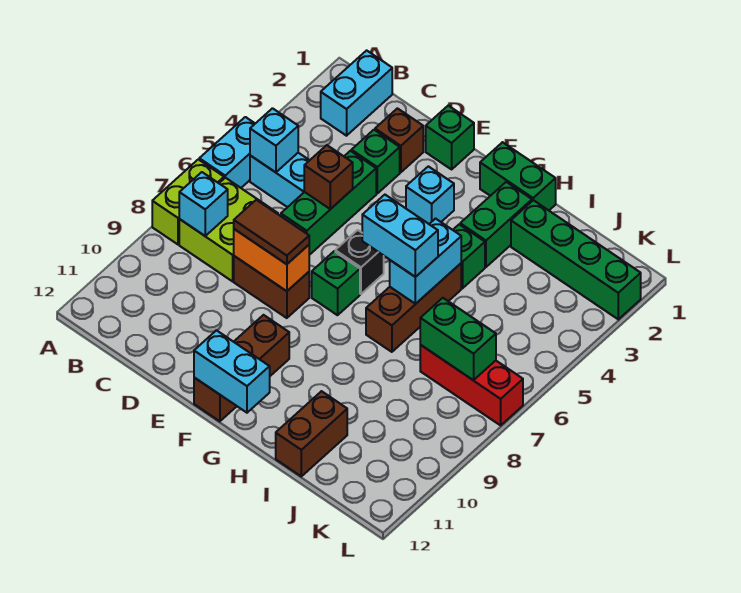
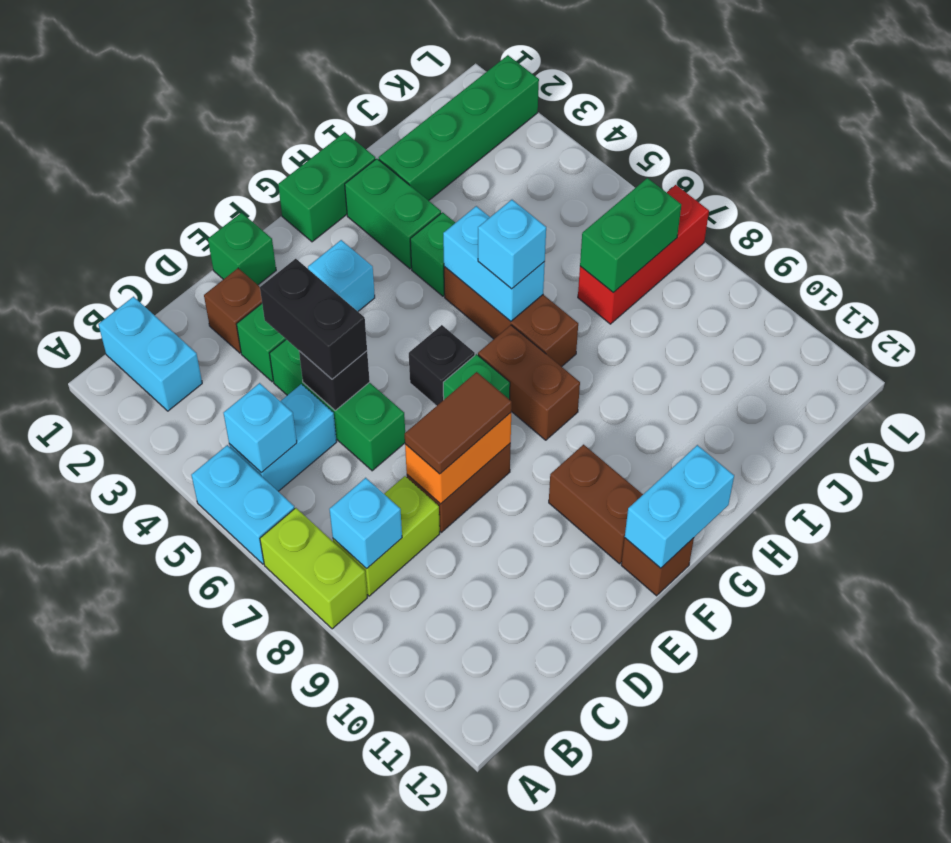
lime brick B7:C8 level 1 -> lime brick B8:C8 level 1
none -> black brick D4:D5 level 3
brown brick D5 level 2 -> black brick D5 level 2
cyan brick G6:H6 level 3 -> cyan brick H6 level 3
brown brick I11:I12 level 1 -> brown brick G7:G8 level 1

